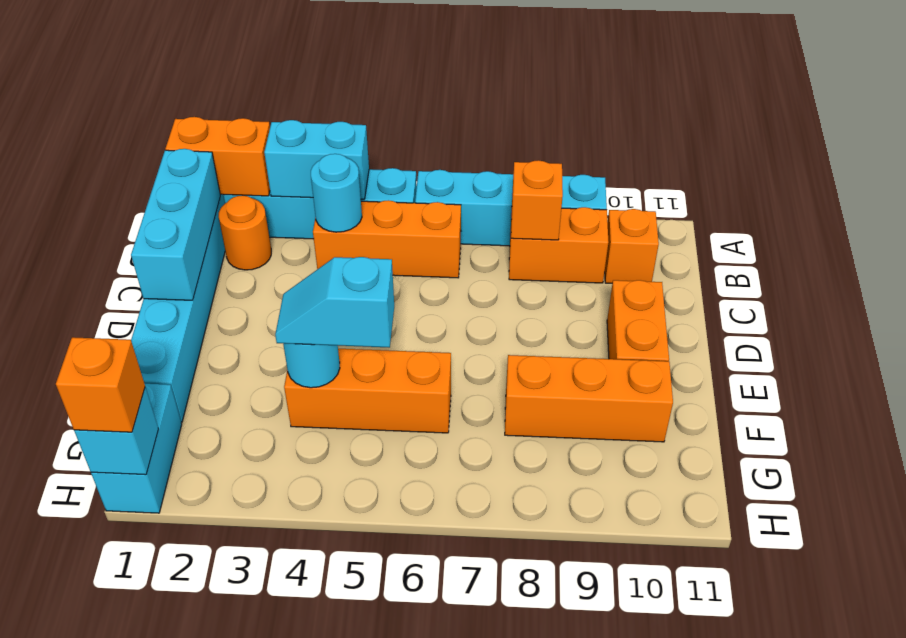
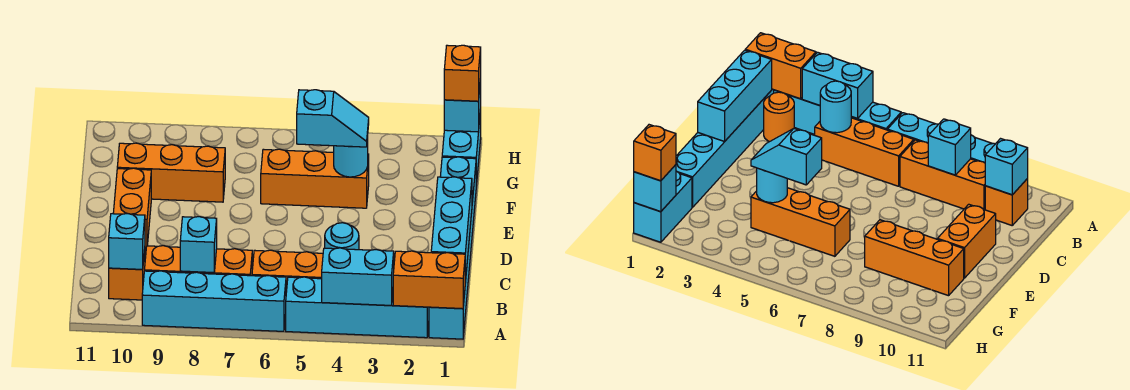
orange brick B8:B9 level 1 -> orange brick B7:B9 level 1
orange brick B8 level 2 -> cyan brick B8 level 2
none -> cyan brick B10 level 2

